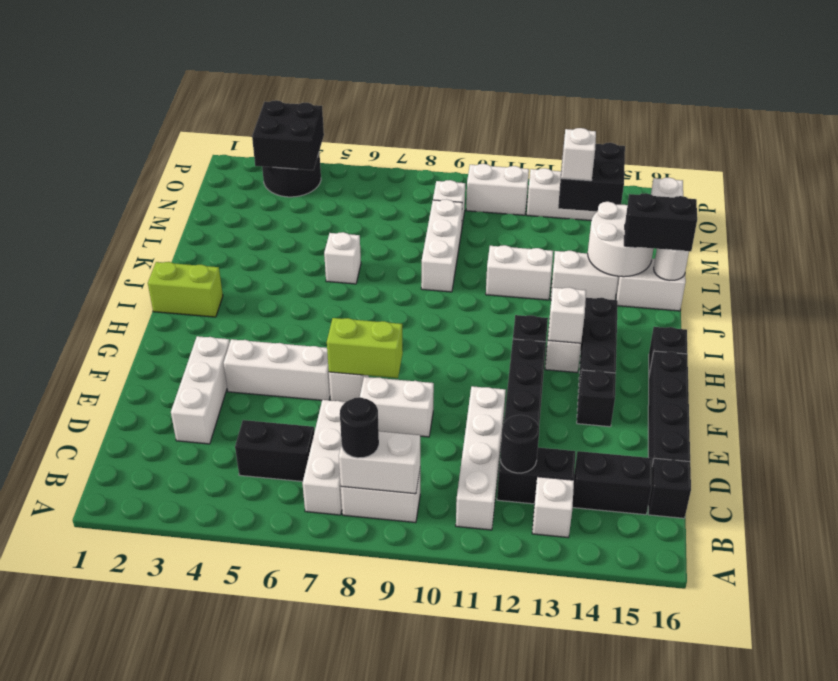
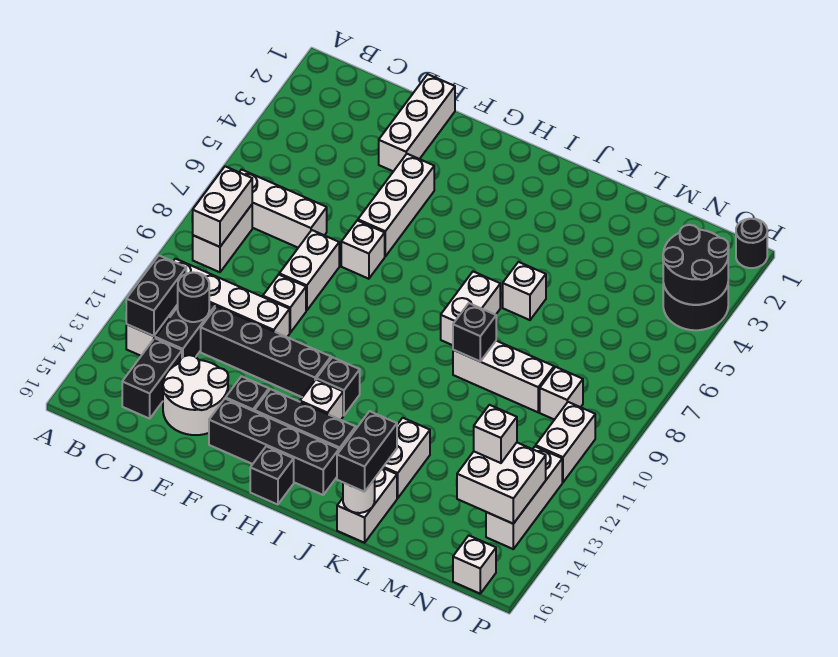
black round brick B8 level 3 -> black round brick P1 level 1
black brick C5:C6 level 1 -> black brick B12:B13 level 2
black brick C16 level 1 -> black brick K9 level 2
white brick D3:F3 level 1 -> white brick E1:E3 level 1
black brick D16:G16 level 1 -> black brick F15:I15 level 1
lime brick F7:F8 level 2 -> none
white brick H13 level 2 -> white brick E10 level 1
lime brick I1:I2 level 1 -> none
white brick K11:K12 level 1 -> white brick J7:J8 level 1
white round brick K14:L15 level 2 -> white round brick D14:E15 level 1
black brick N13:O14 level 2 -> white brick N13:O14 level 2
black brick O3:P4 level 2 -> black round brick O3:P4 level 2

